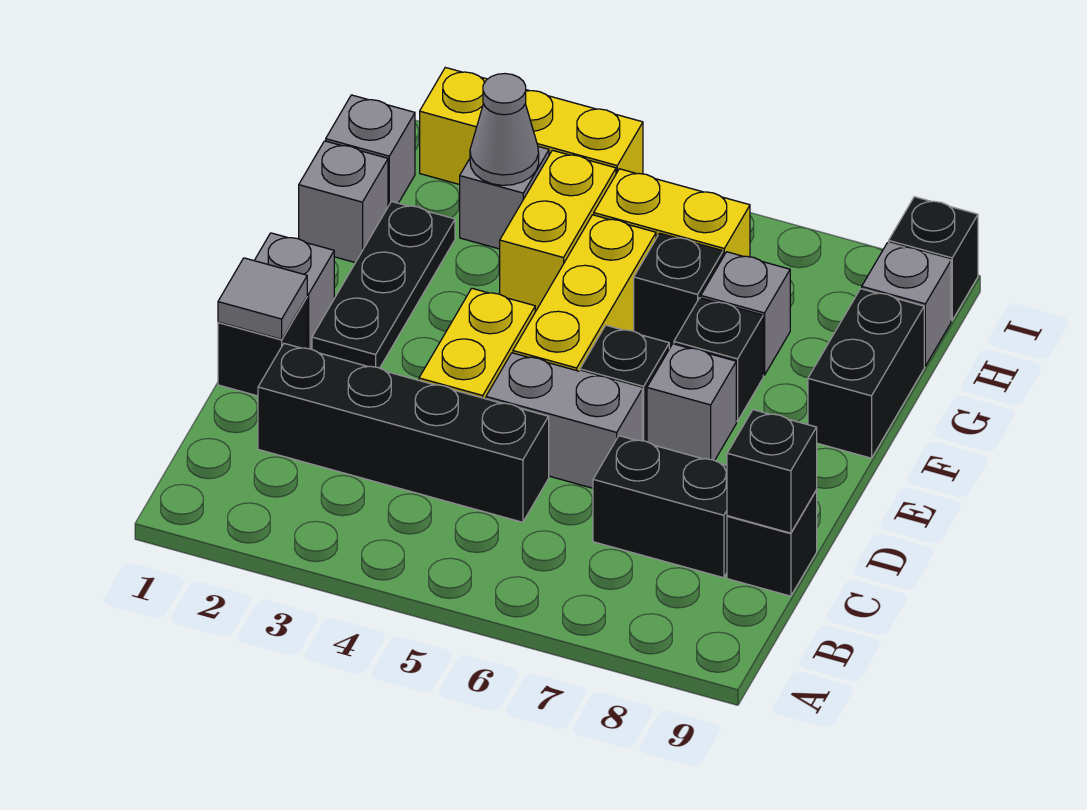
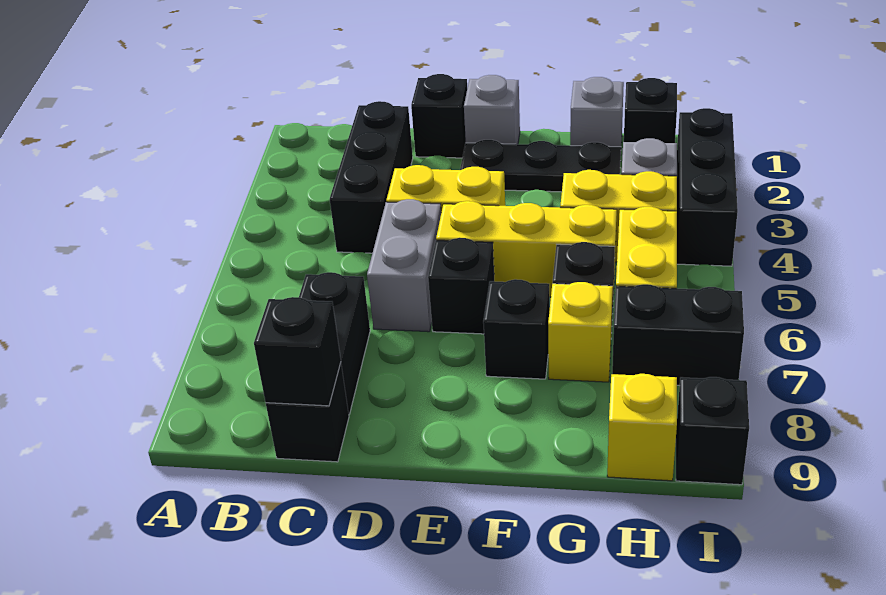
black brick C2:C5 level 1 -> black brick C2:C4 level 1
grey tile D1 level 2 -> none
grey brick E7 level 1 -> none
black brick F9:G9 level 1 -> black brick H7:I7 level 1
grey brick G7 level 1 -> yellow brick G7 level 1
grey brick H1 level 1 -> black brick H1 level 1
grey cone H3 level 2 -> none
grey brick H9 level 1 -> yellow brick H9 level 1
yellow brick I2:I4 level 1 -> black brick I2:I4 level 1

